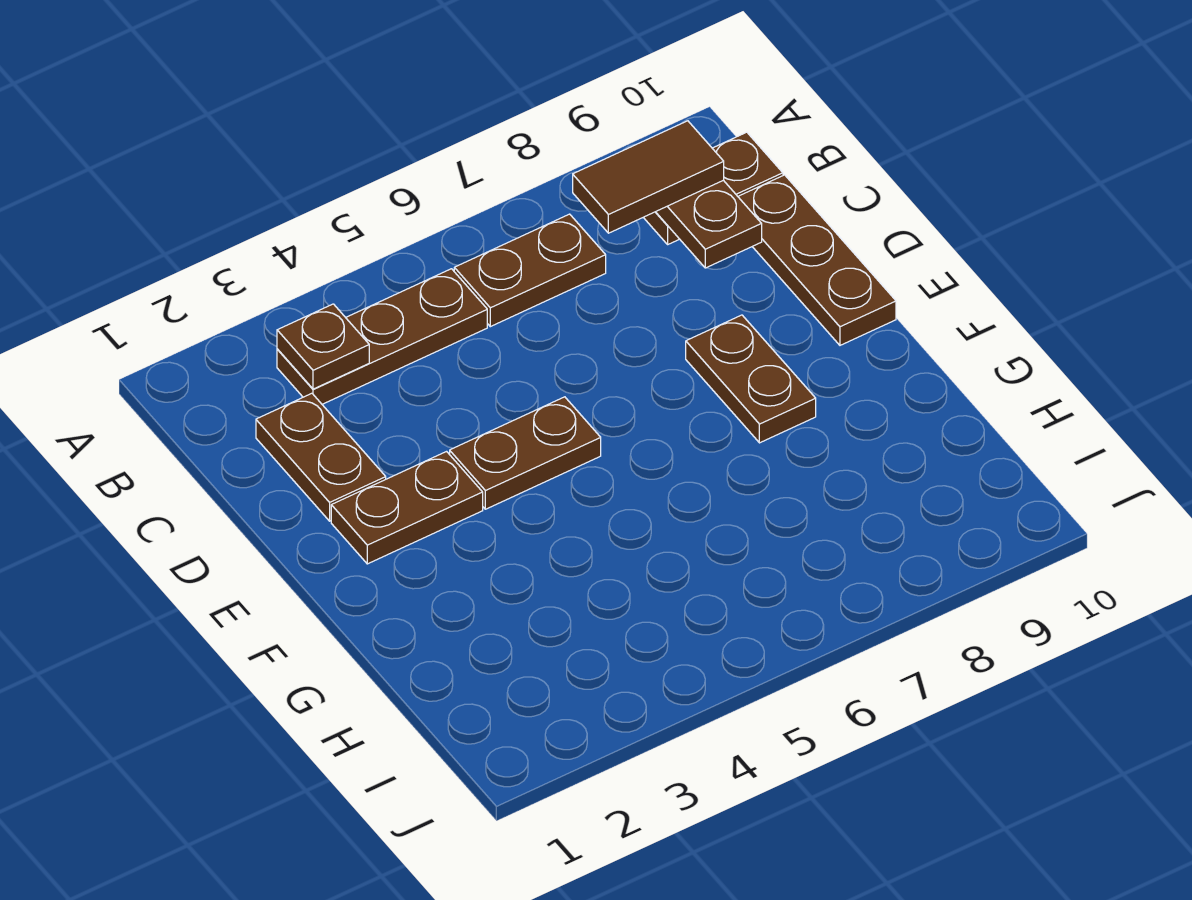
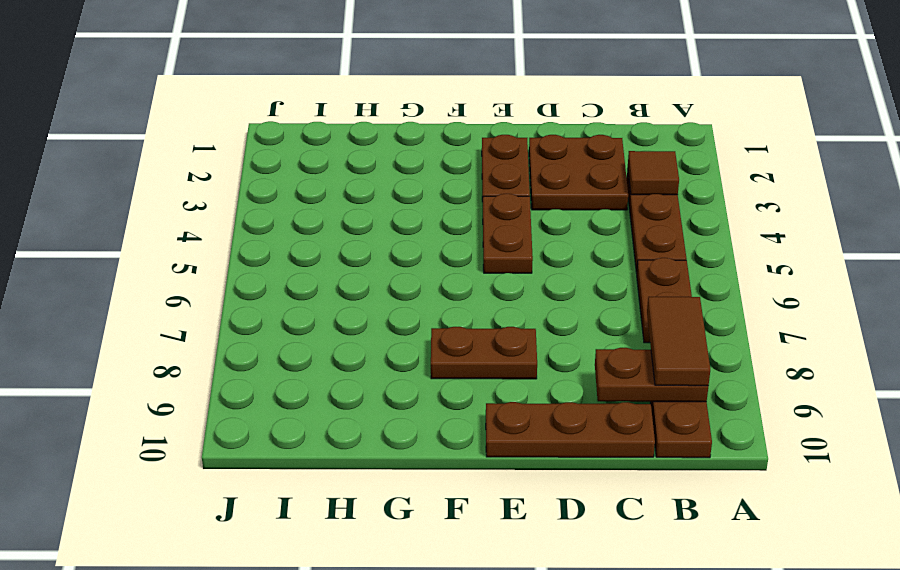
brown plate B3 level 2 -> brown tile B3 level 2
brown plate C2:D2 level 1 -> brown plate C2:D3 level 1

